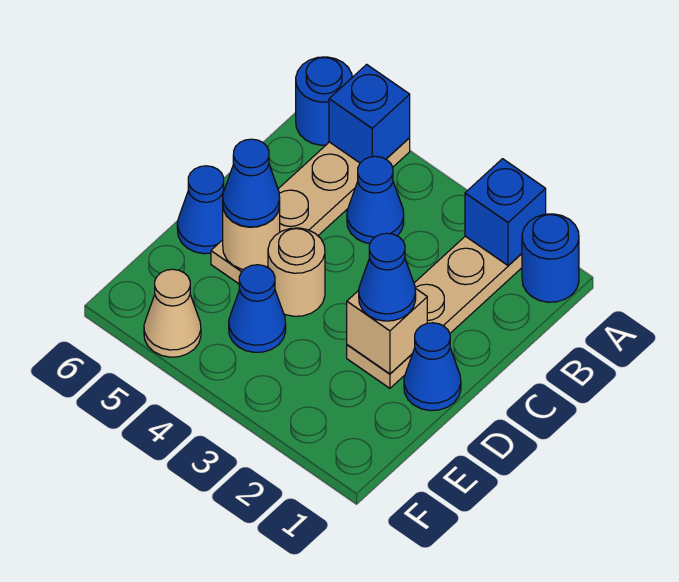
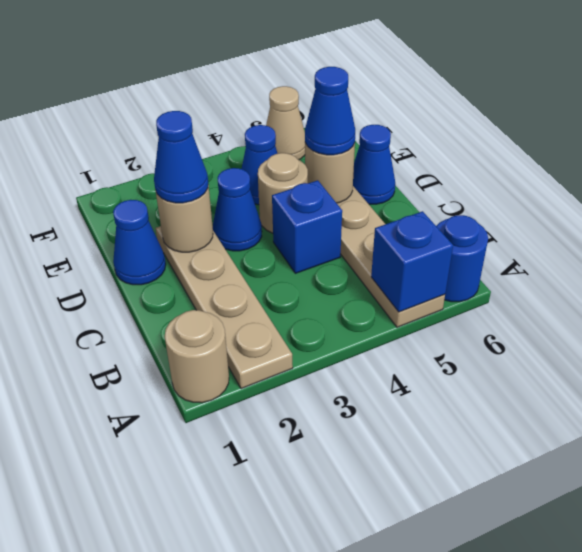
blue round brick A1 level 1 -> tan round brick A1 level 1
blue brick A2 level 2 -> blue brick C4 level 1
blue cone B4 level 1 -> blue cone D3 level 1
tan brick D2 level 2 -> tan round brick D2 level 2

